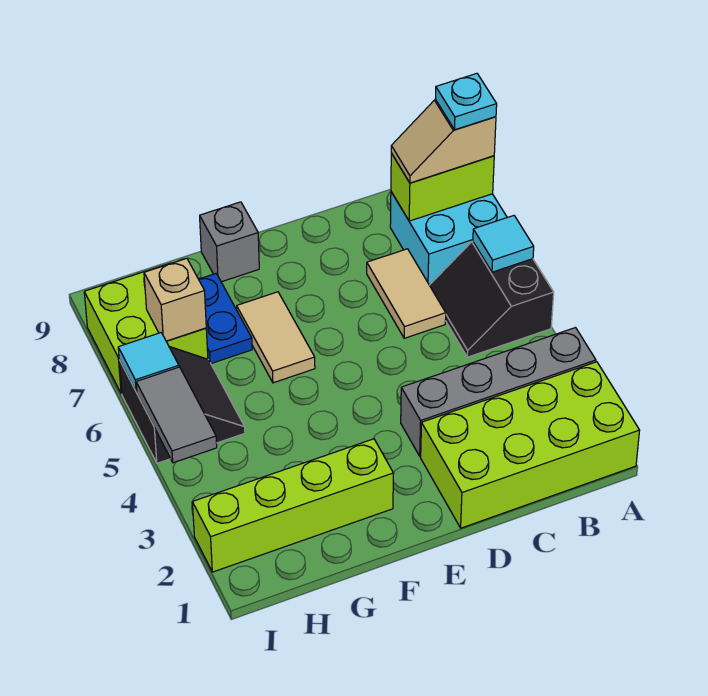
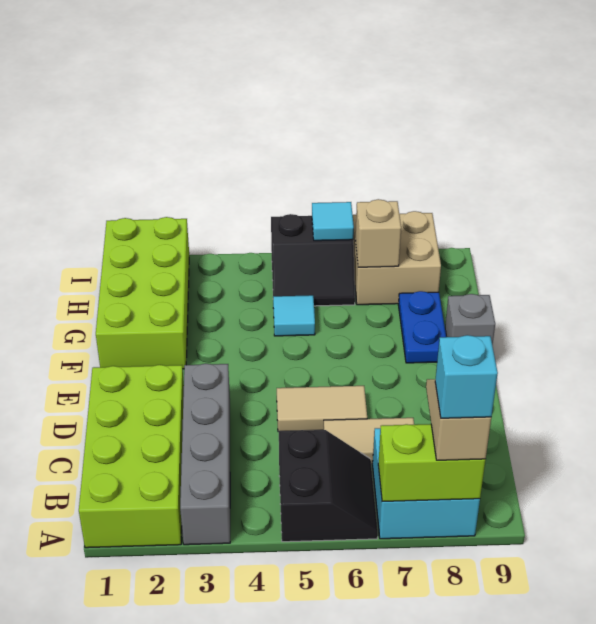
black slope A5:B6 level 1 top A -> black slope A5:B6 level 1 top 5
cyan tile A6 level 2 -> cyan tile G5 level 1
lime brick A8:B8 level 2 -> lime brick A7:A8 level 2
cyan plate A8 level 4 -> cyan brick A8 level 4
lime brick F2:I2 level 1 -> lime brick F1:I2 level 1
tan tile F6:F7 level 1 -> tan tile D5:D6 level 1
blue plate G7:G8 level 1 -> blue plate F8:G8 level 1
lime brick H7:I8 level 1 -> tan brick H7:I8 level 1
grey tile I4:I5 level 2 -> none

